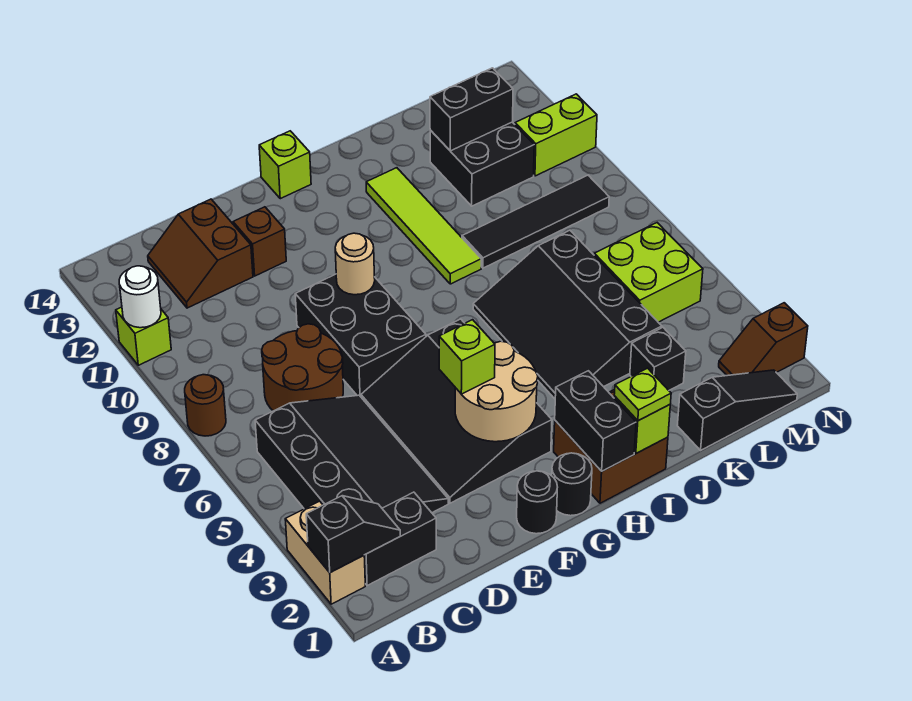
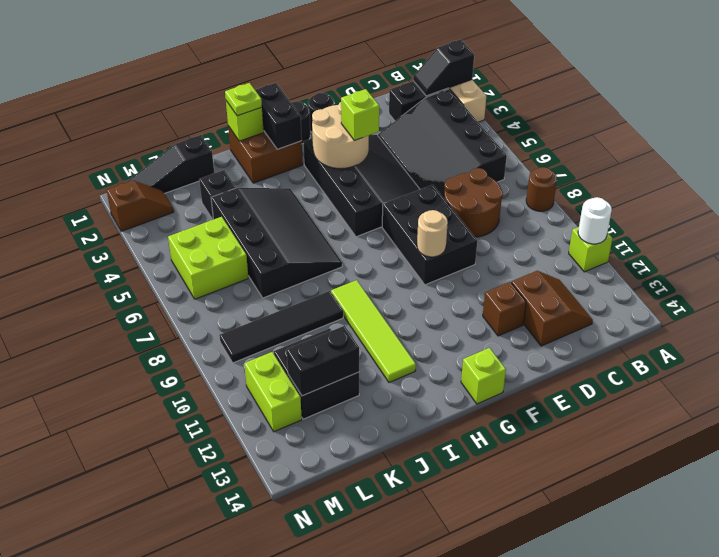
lime brick M11:N11 level 1 -> lime brick M11:M12 level 1

